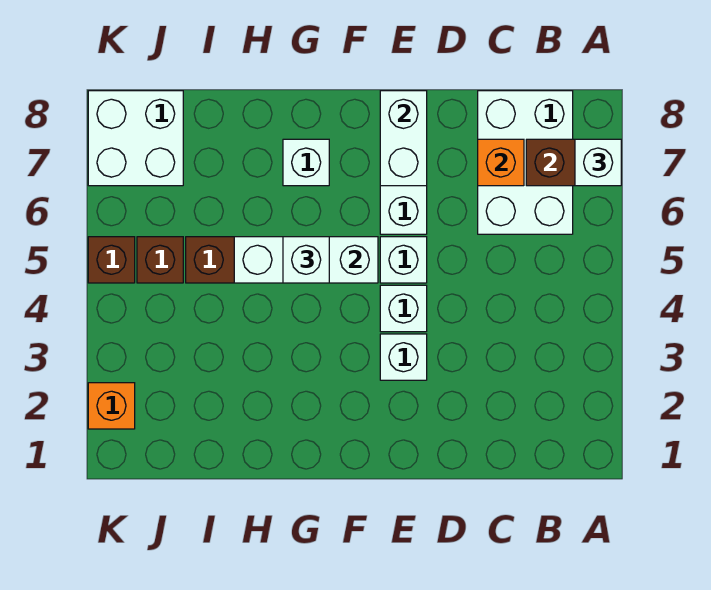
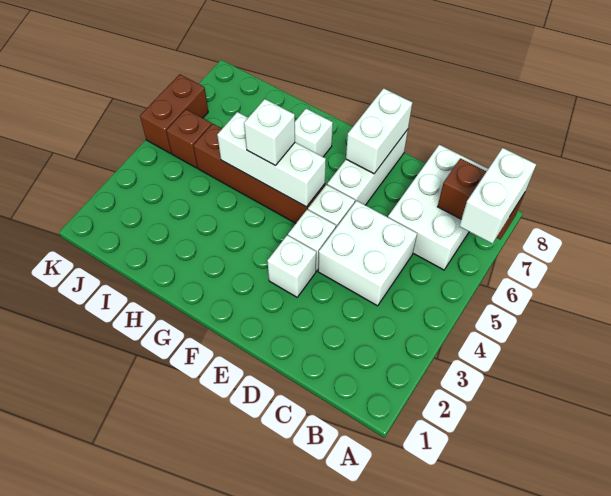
white brick A7 level 3 -> white brick A6:A7 level 3
orange brick C7 level 2 -> none
white brick J7:K8 level 1 -> white brick C4:D5 level 1
orange brick K2 level 1 -> none
brown brick K5 level 1 -> brown brick K5:K6 level 1

